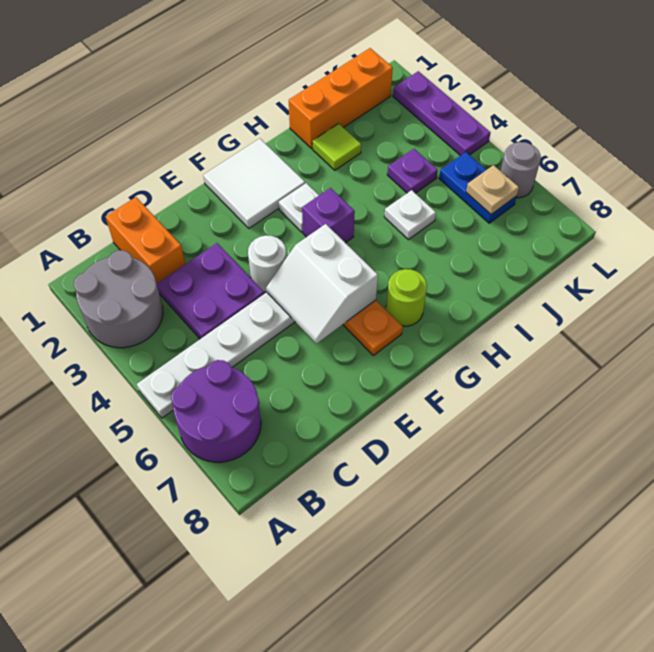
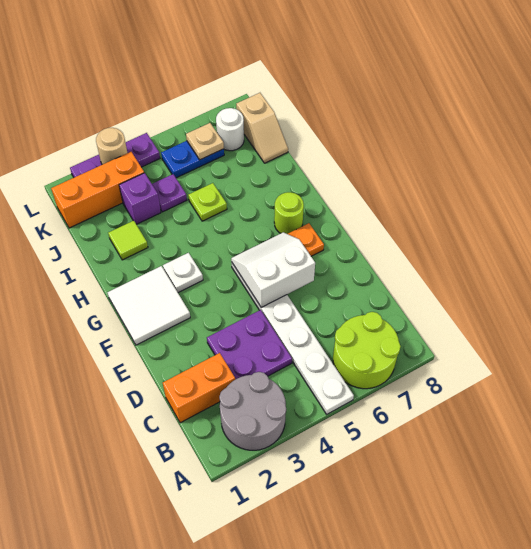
purple round brick A6:B7 level 1 -> lime round brick A6:B7 level 1
white round brick E4 level 1 -> white round brick K7 level 1
white slope E5:F6 level 2 top F -> white slope E5:F6 level 2 top E
purple brick G4 level 1 -> purple brick J3 level 1
orange brick I1:K1 level 1 -> orange brick K1:K3 level 1
white plate I5 level 1 -> lime plate I5 level 1
none -> tan slope J8:K8 level 1 top K
none -> tan round brick L3 level 2
grey round brick L6 level 1 -> none

